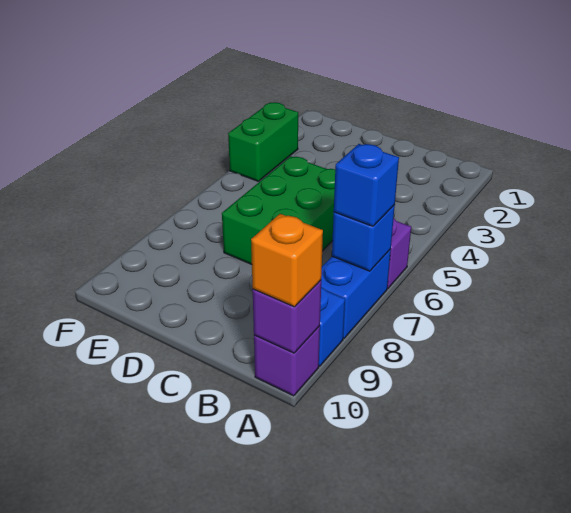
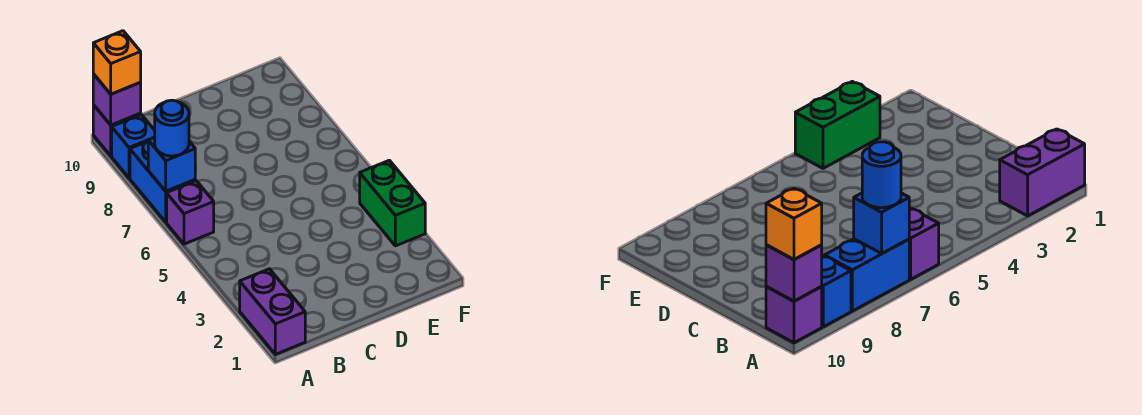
none -> purple brick A1:A2 level 1
blue brick A7 level 3 -> blue round brick A7 level 3
green brick C5:D7 level 1 -> none

